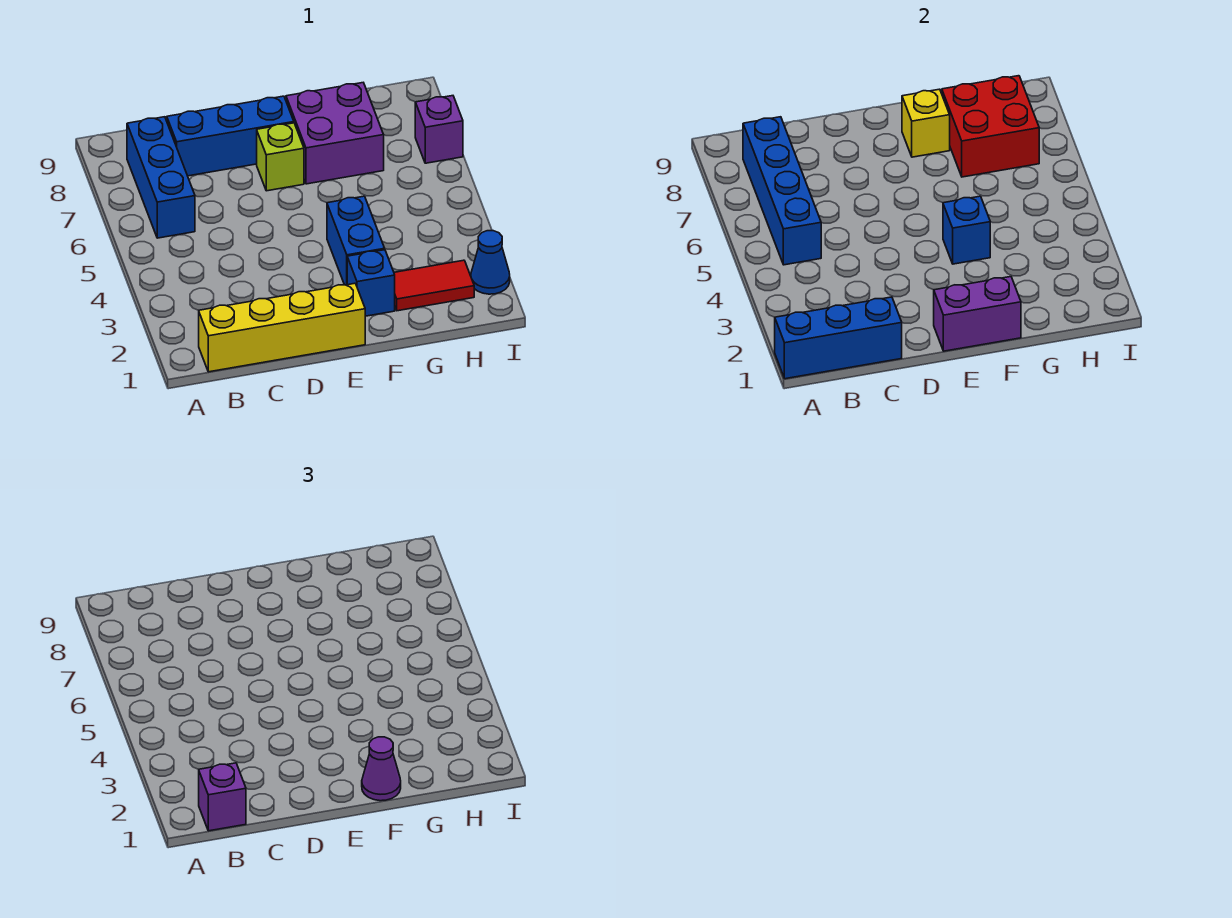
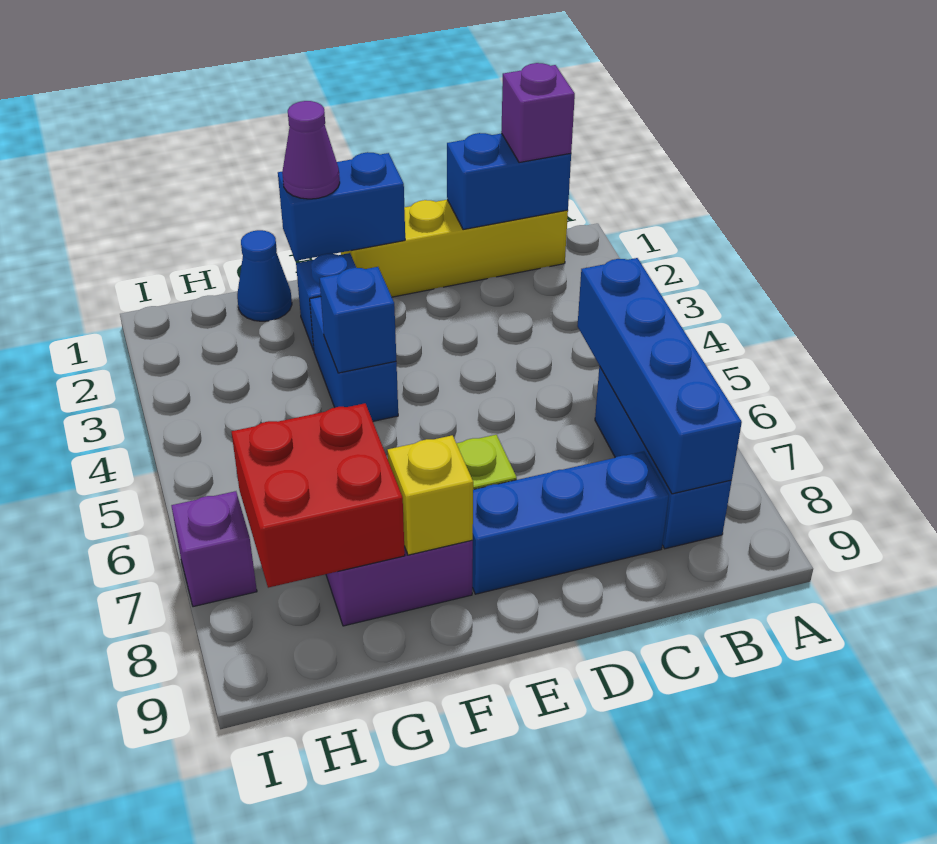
blue brick A1:C1 level 2 -> blue brick B1:C1 level 2
purple brick E1:F1 level 2 -> blue brick E1:F1 level 2
red tile G2:H2 level 1 -> none
blue cone I2 level 1 -> blue cone G1 level 1

